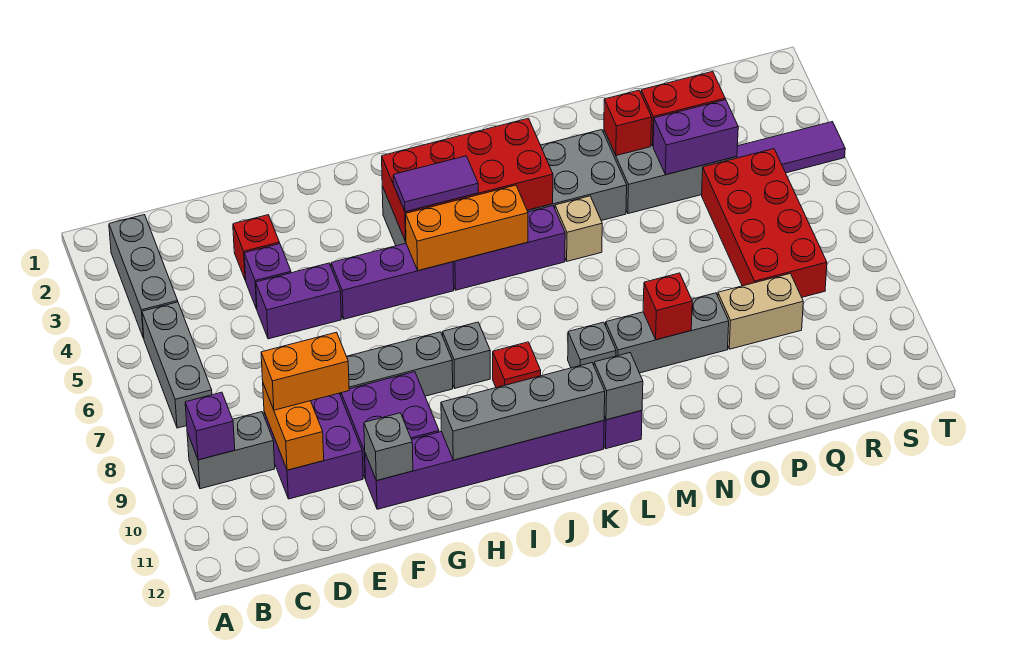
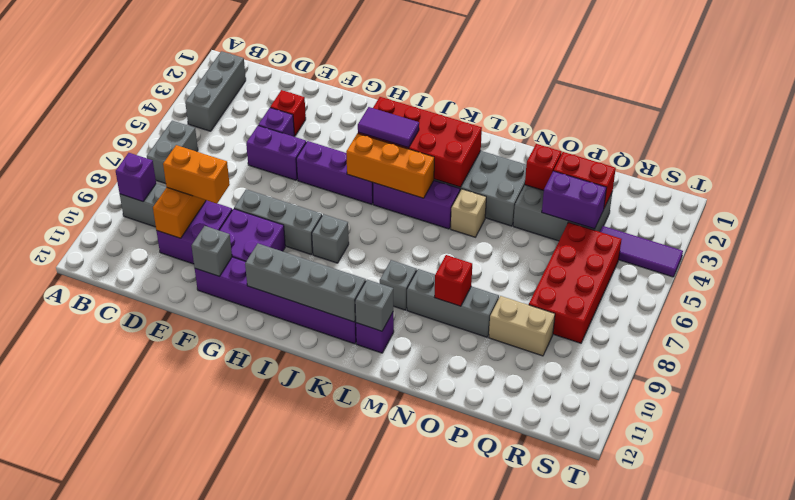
grey brick B5:B7 level 1 -> grey brick B6:B7 level 1
red brick J9 level 1 -> none

